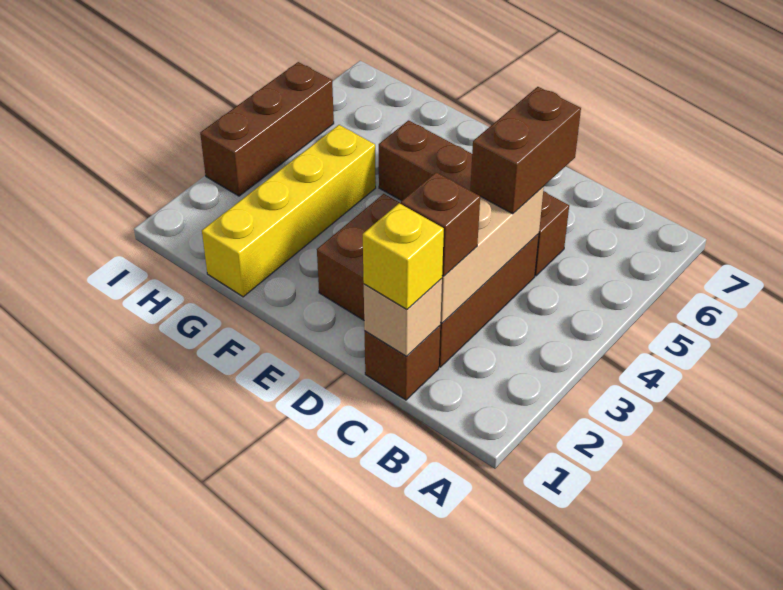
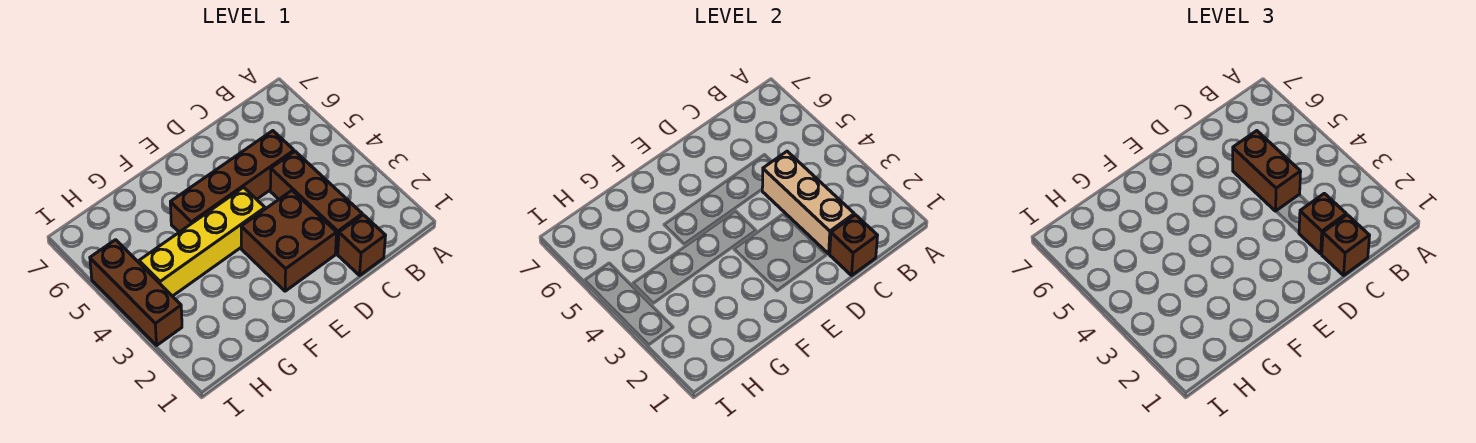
tan brick C1 level 2 -> brown brick C1 level 2
yellow brick C1 level 3 -> brown brick C1 level 3
yellow brick G1:G4 level 1 -> yellow brick E4:H4 level 1

